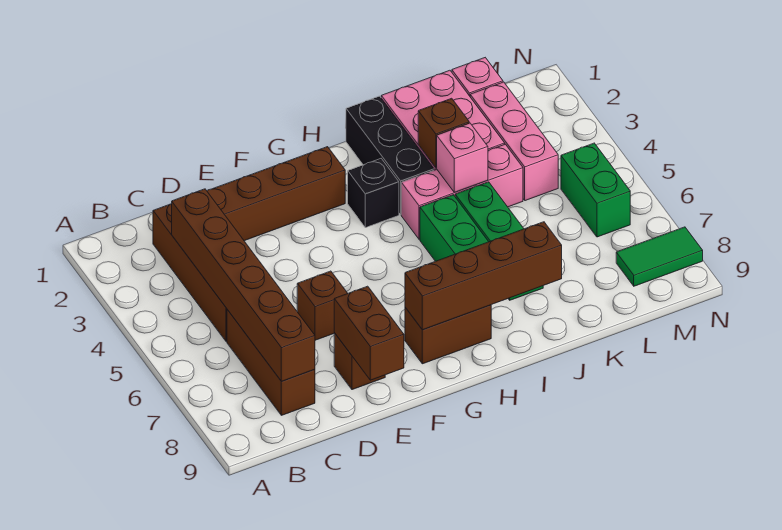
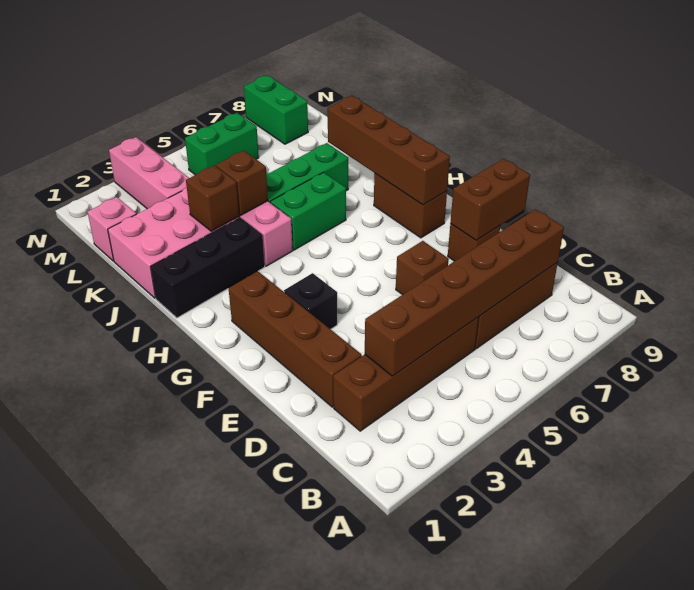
black brick H3 level 1 -> black brick F3 level 1
pink brick J4 level 2 -> brown brick J4 level 2
pink brick L2:L4 level 1 -> pink brick L3:N3 level 1
green tile M8:N8 level 1 -> green brick M8:N8 level 1

